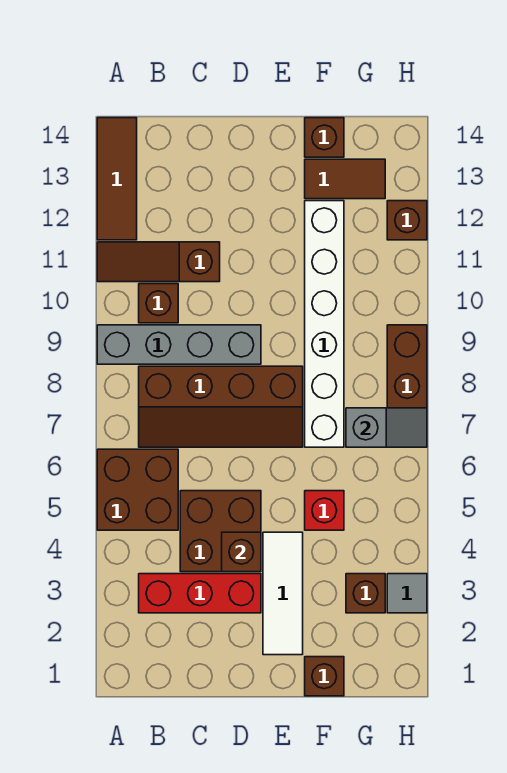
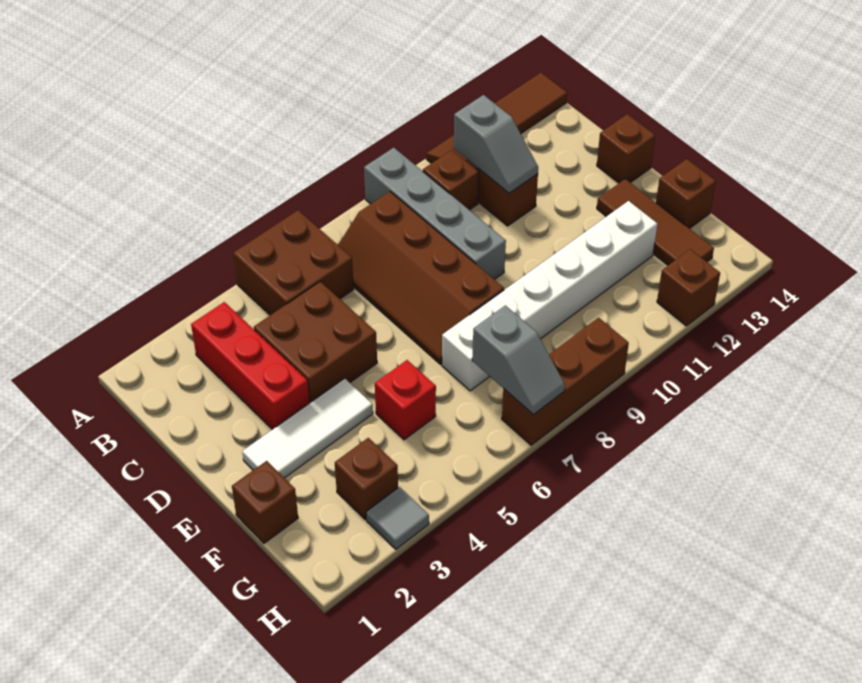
none -> grey slope B11:C11 level 2 top B
brown brick D4 level 2 -> brown brick D14 level 1
brown tile F13:G13 level 1 -> brown tile E13:G13 level 1

